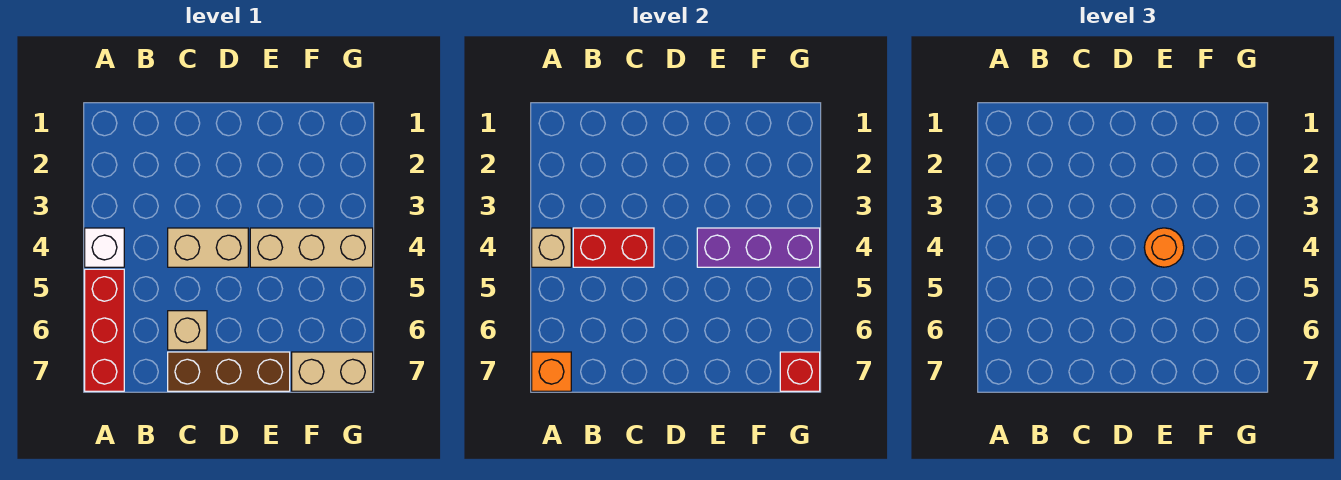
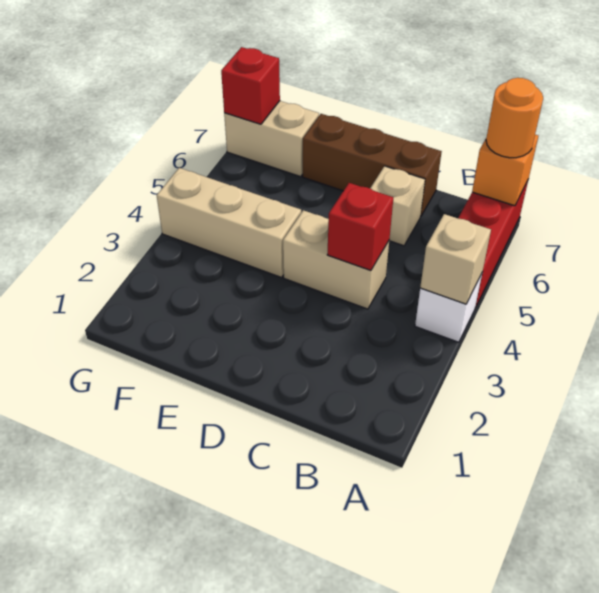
red brick B4:C4 level 2 -> red brick C4 level 2
purple brick E4:G4 level 2 -> none
orange round brick E4 level 3 -> orange round brick A7 level 3

